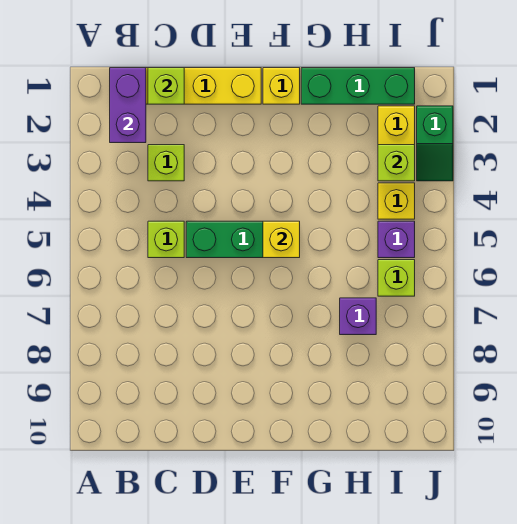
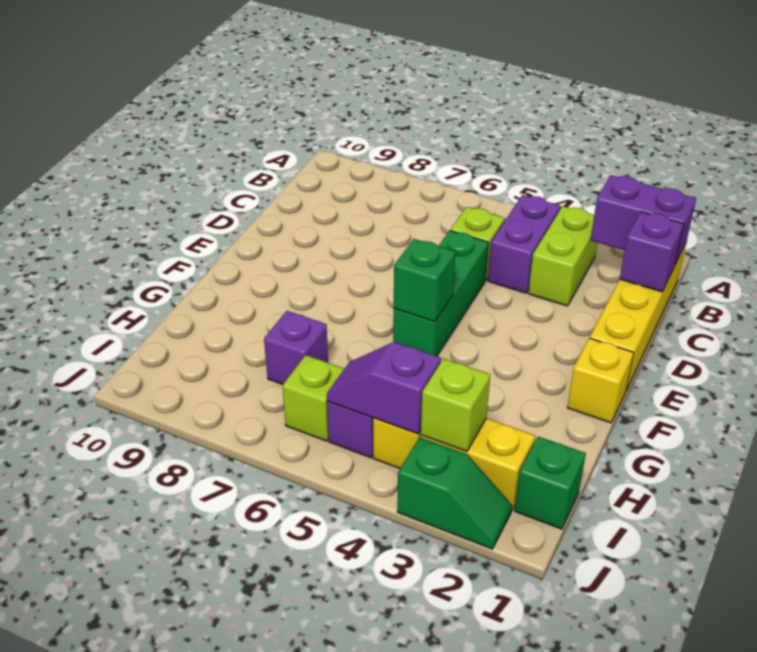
none -> purple brick B4:C4 level 1
lime brick C1 level 2 -> purple brick C1 level 2
lime brick C3 level 1 -> lime brick B3:C3 level 1
yellow brick F5 level 2 -> green brick F5 level 2
green brick G1:I1 level 1 -> green brick I1 level 1
none -> purple slope I4:I5 level 2 top 4
green slope J2:J3 level 1 top 2 -> green slope J2:J3 level 1 top 3

